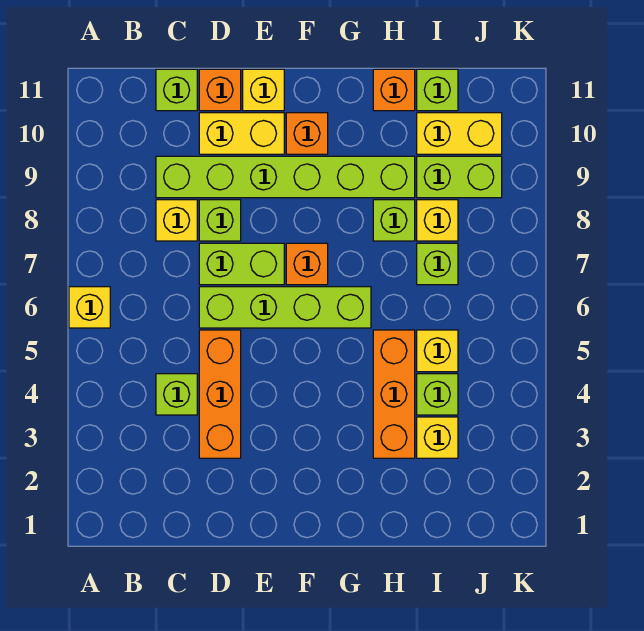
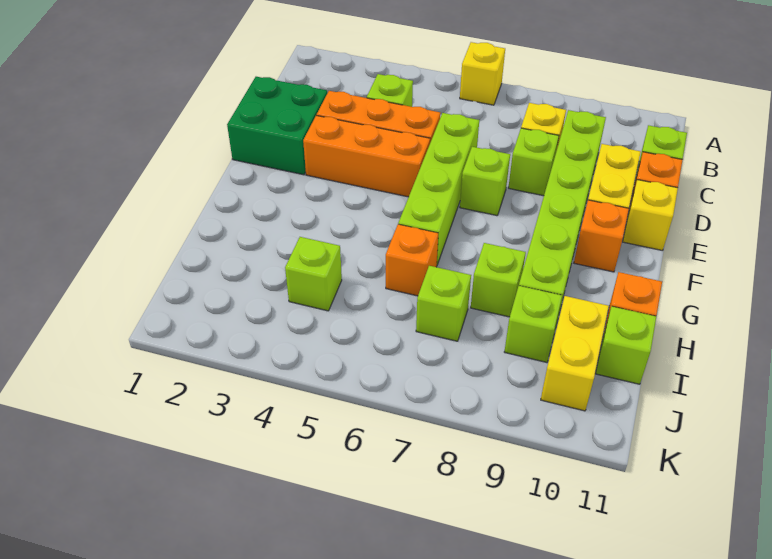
none -> green brick D1:E2 level 1
lime brick D7:E7 level 1 -> lime brick E7 level 1
orange brick F7 level 1 -> orange brick H6 level 1
orange brick H3:H5 level 1 -> orange brick E3:E5 level 1
yellow brick I3 level 1 -> none
yellow brick I5 level 1 -> none
yellow brick I8 level 1 -> none
lime brick I9:J9 level 1 -> lime brick I9 level 1

